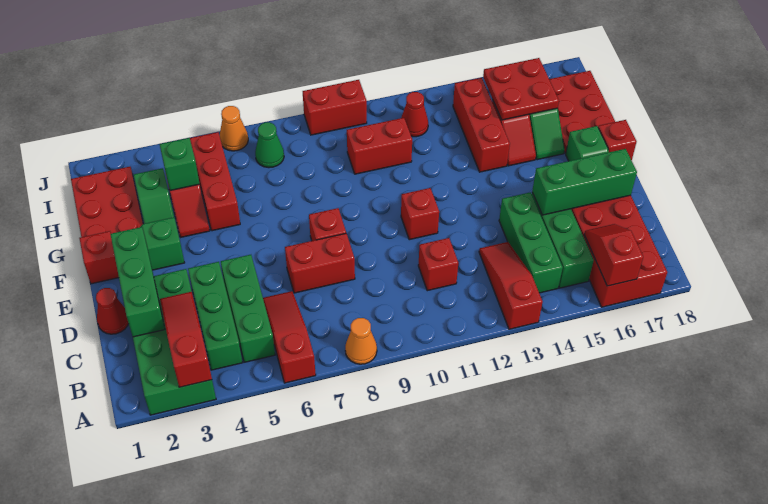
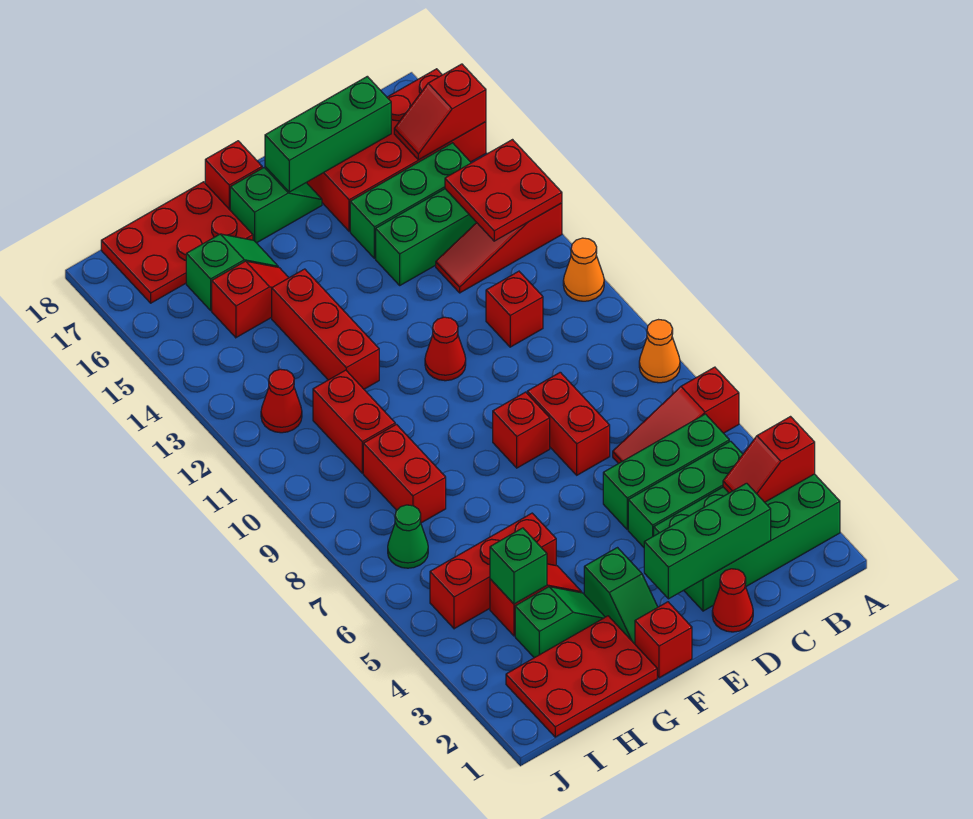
red slope A3:C3 level 2 top A -> red slope A3:B3 level 2 top A
green brick D15:D17 level 2 -> green brick C17:E17 level 2
red brick E11 level 1 -> red cone E11 level 1
red brick G14:I14 level 1 -> red brick G12:G14 level 1
red plate H15:I16 level 2 -> red plate A13:B14 level 2
orange cone J6 level 1 -> orange cone A11 level 1
red brick J9:J10 level 1 -> red brick H8:H9 level 1

